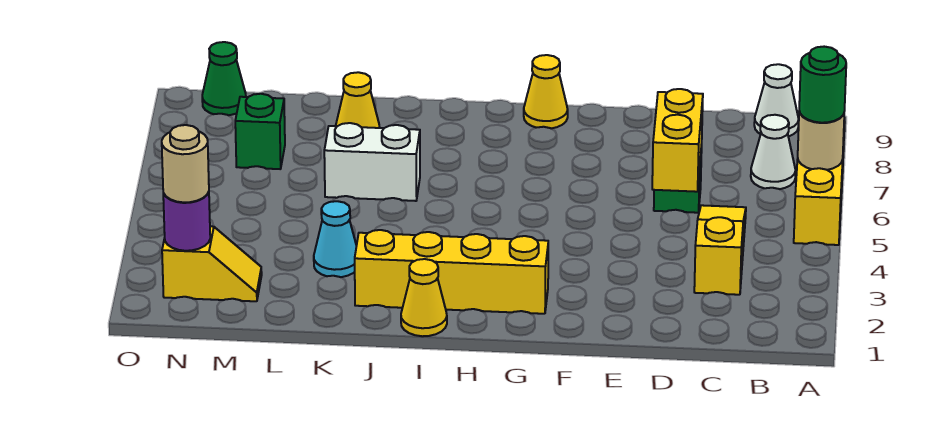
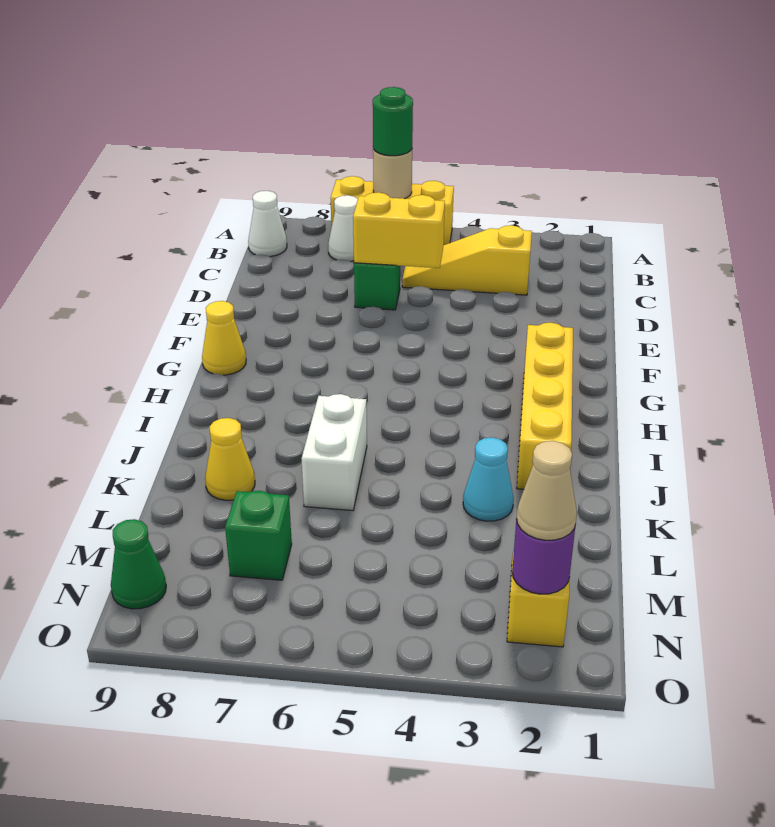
yellow cone I1 level 1 -> none
tan round brick N2 level 3 -> tan cone N2 level 3

